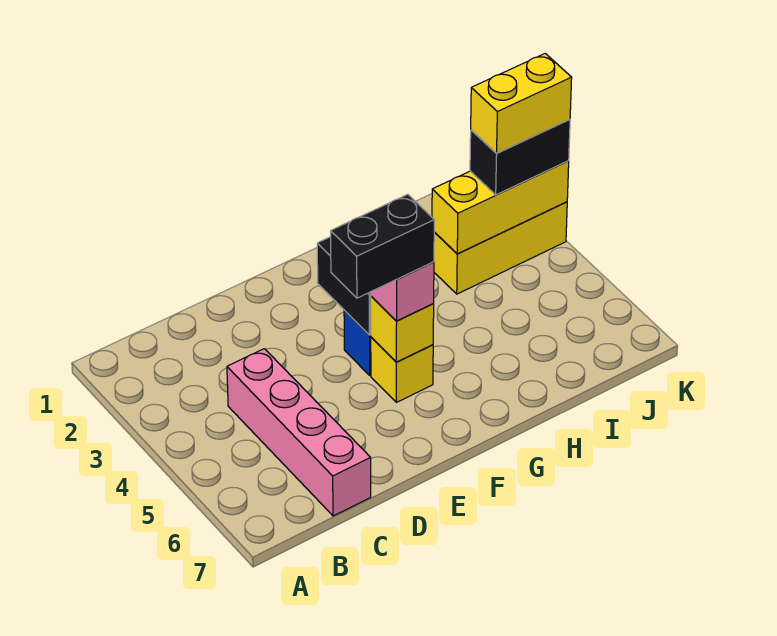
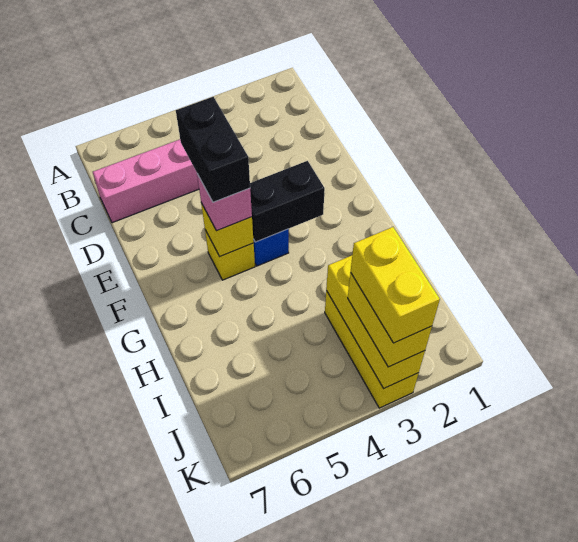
black brick J3:K3 level 3 -> yellow brick J3:K3 level 3

